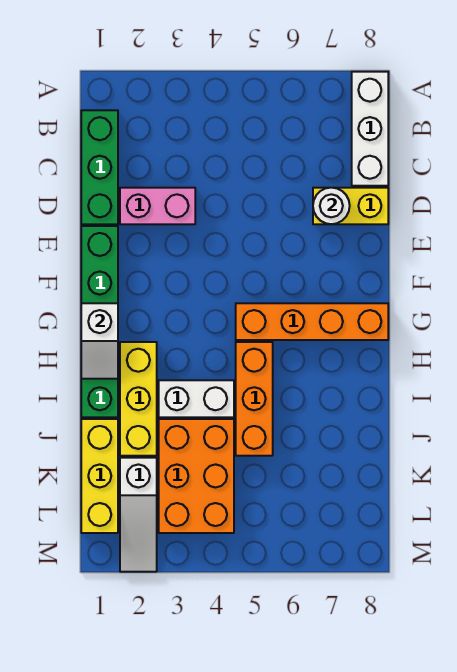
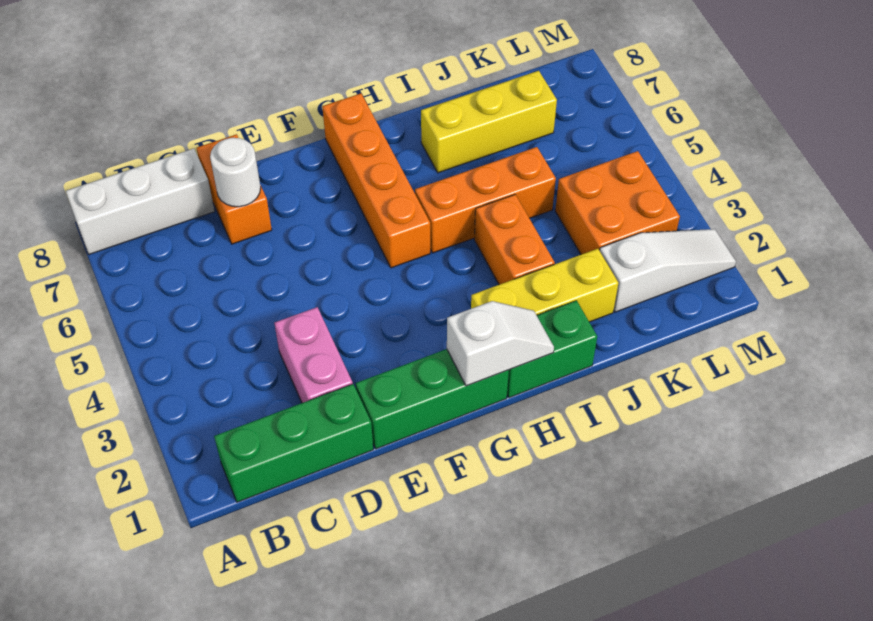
yellow brick D7:D8 level 1 -> orange brick D7:D8 level 1
white brick I3:I4 level 1 -> orange brick I3:I4 level 1
yellow brick J1:L1 level 1 -> yellow brick I7:K7 level 1
orange brick J3:L4 level 1 -> orange brick K3:L4 level 1

